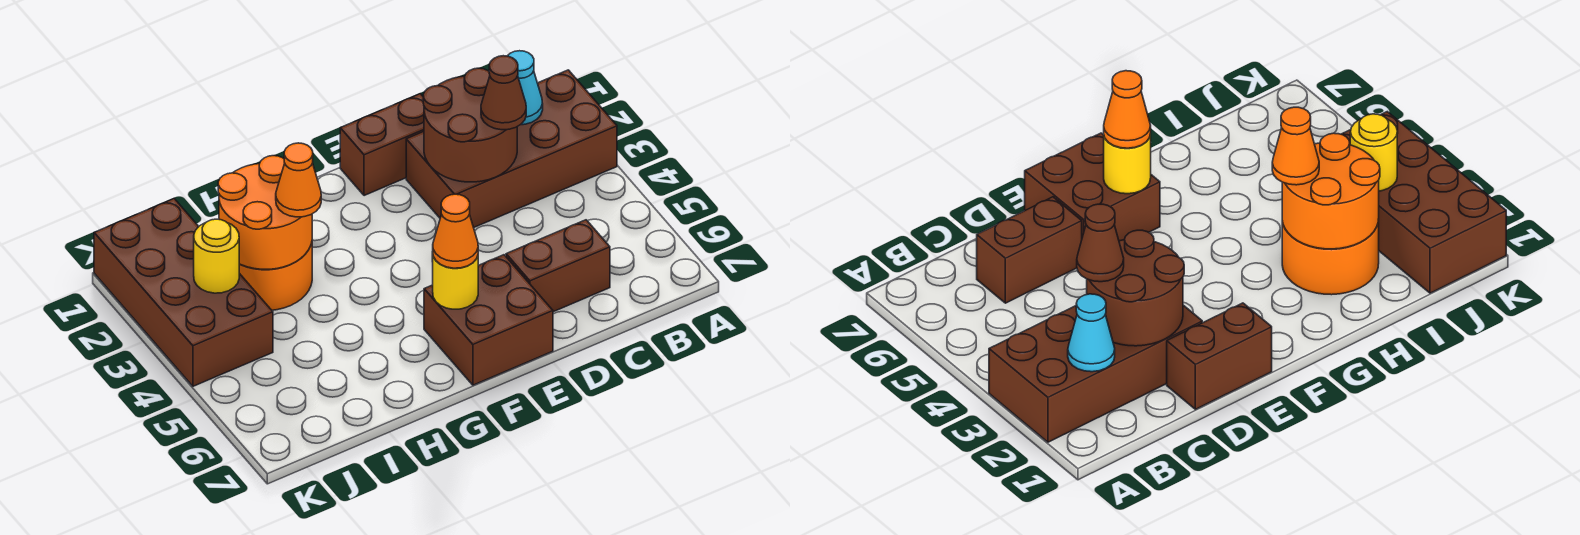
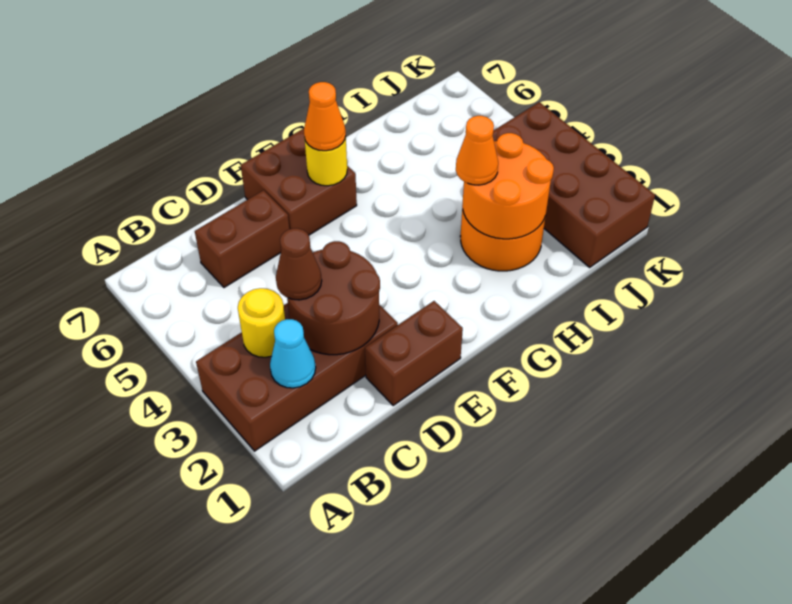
yellow round brick J3 level 2 -> yellow round brick B3 level 2

